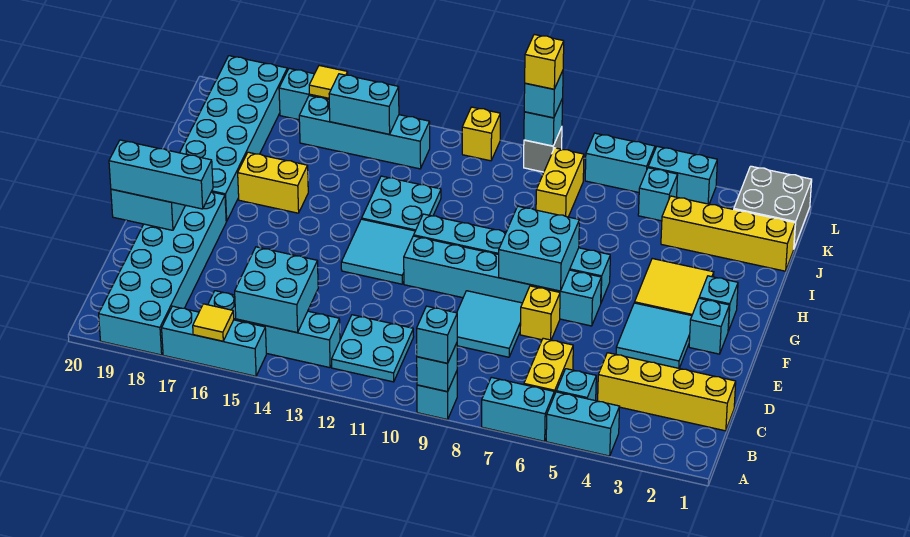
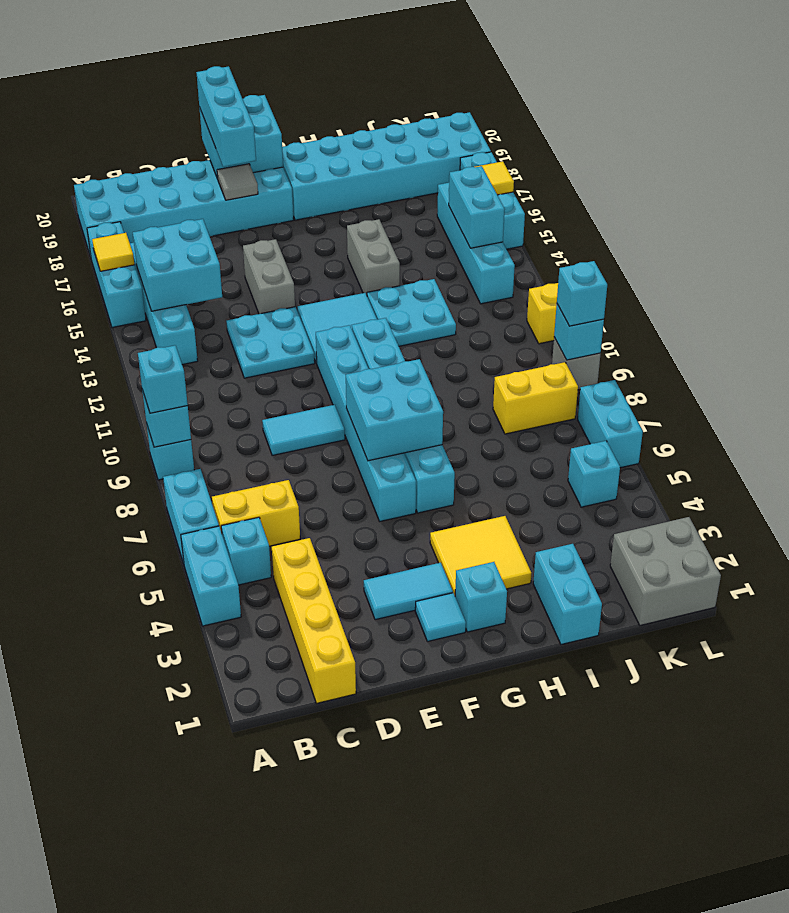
cyan plate B11:C12 level 1 -> cyan plate D12:E13 level 1
cyan tile D8:E9 level 1 -> cyan tile D9:E9 level 1
cyan tile E3:F4 level 1 -> cyan tile E3:F3 level 1
yellow brick E7 level 1 -> none
none -> grey brick E14:E15 level 1
none -> grey tile E18 level 2
cyan brick F2 level 1 -> cyan tile F2 level 1
none -> grey brick H14:H15 level 1
yellow brick H16:H17 level 1 -> none
yellow brick J1:J4 level 1 -> none
cyan brick L4:L5 level 1 -> cyan brick I1:I2 level 1
yellow brick L9 level 4 -> none

